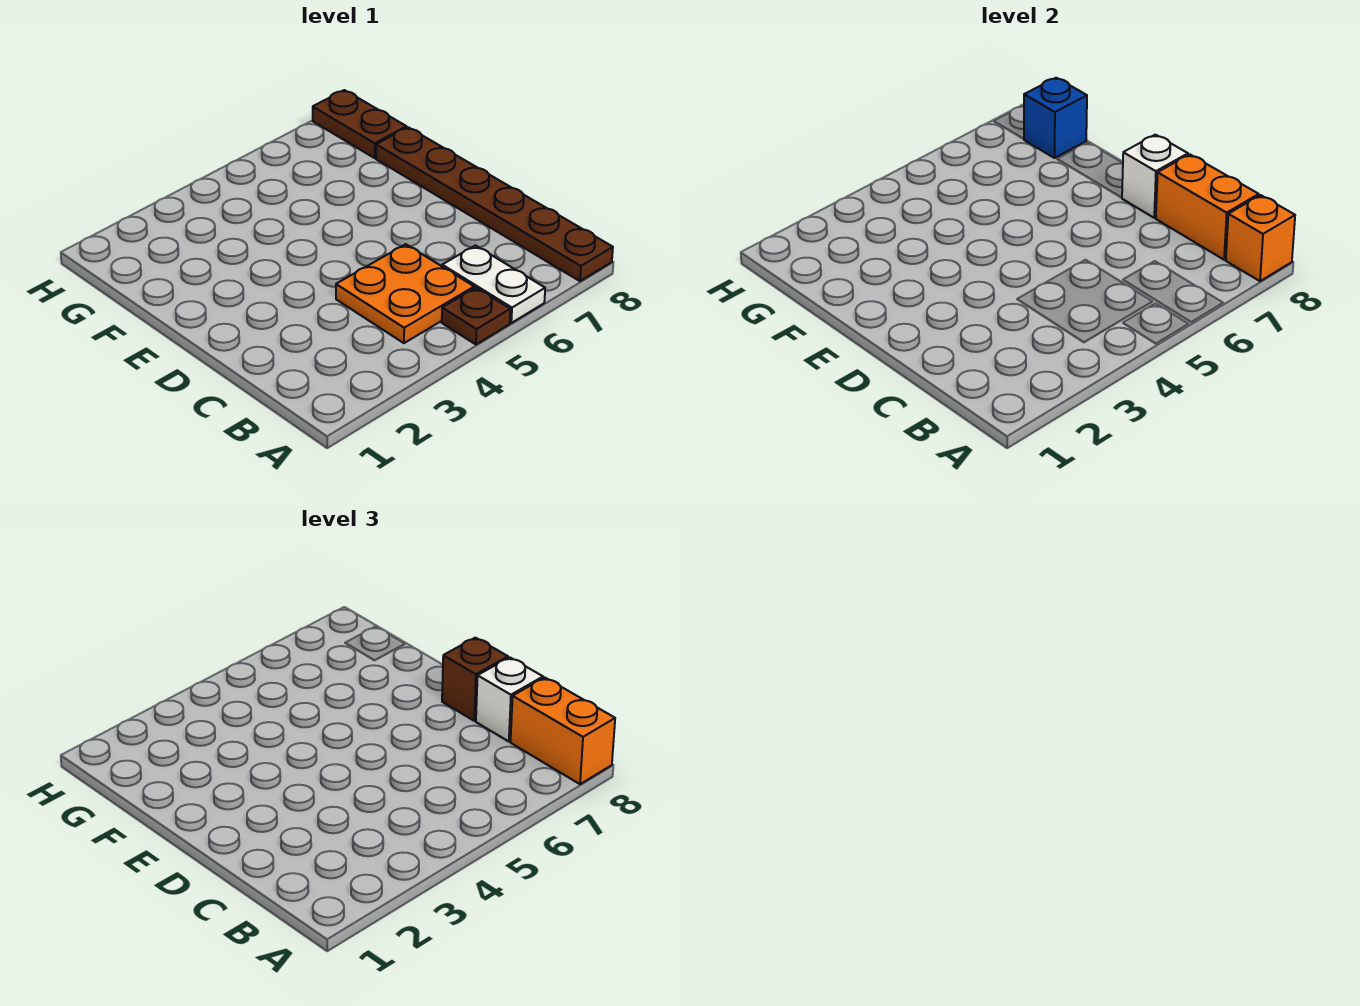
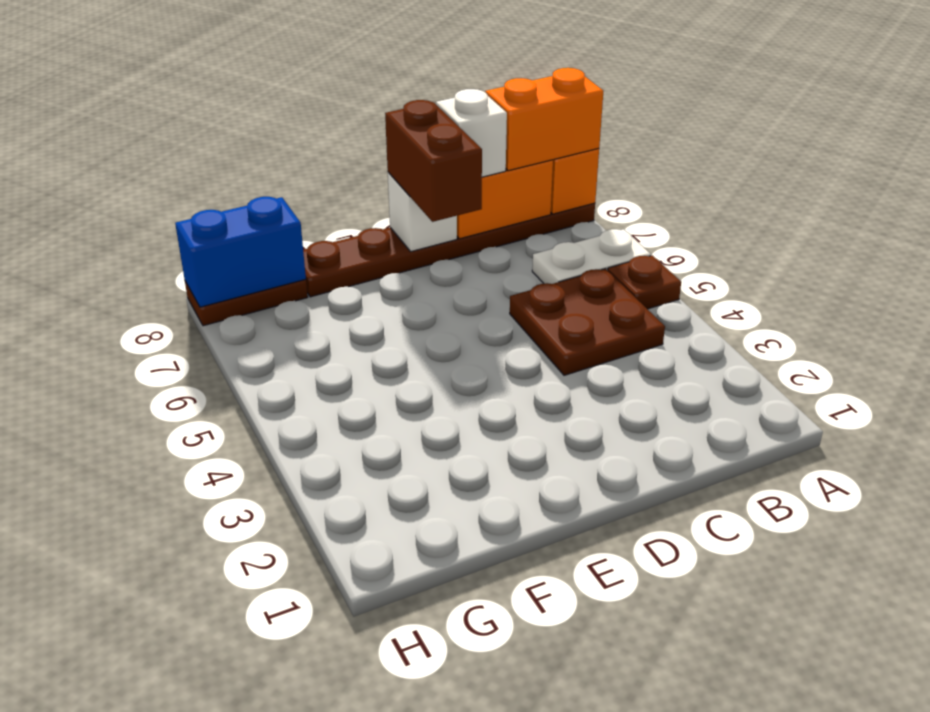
orange plate B4:C5 level 1 -> brown plate B4:C5 level 1
brown brick D8 level 3 -> brown brick D7:D8 level 3
blue brick G8 level 2 -> blue brick G8:H8 level 2

